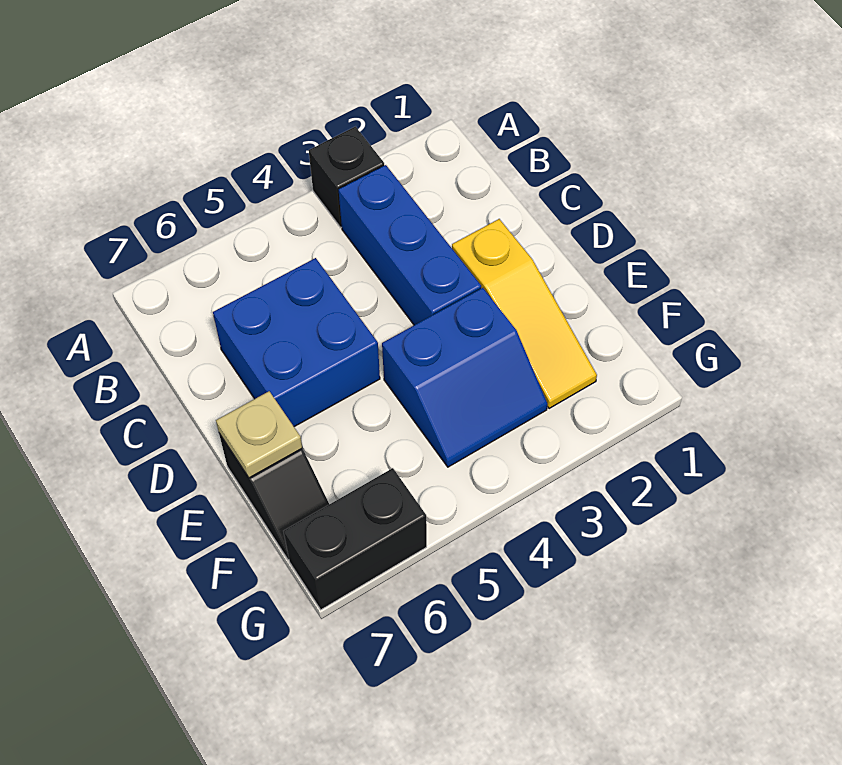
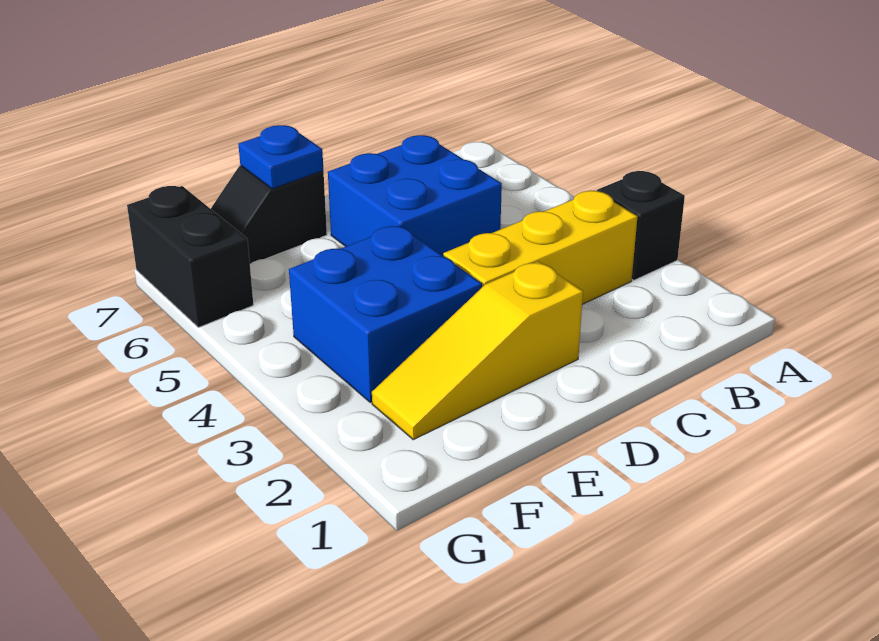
blue brick B3:D3 level 1 -> yellow brick B3:D3 level 1
blue slope E3:F4 level 1 top E -> blue brick E3:F4 level 1
tan plate E7 level 2 -> blue plate E7 level 2

